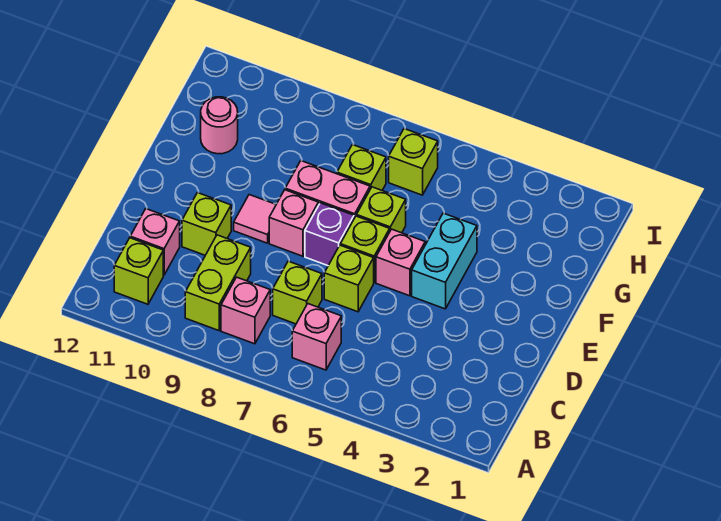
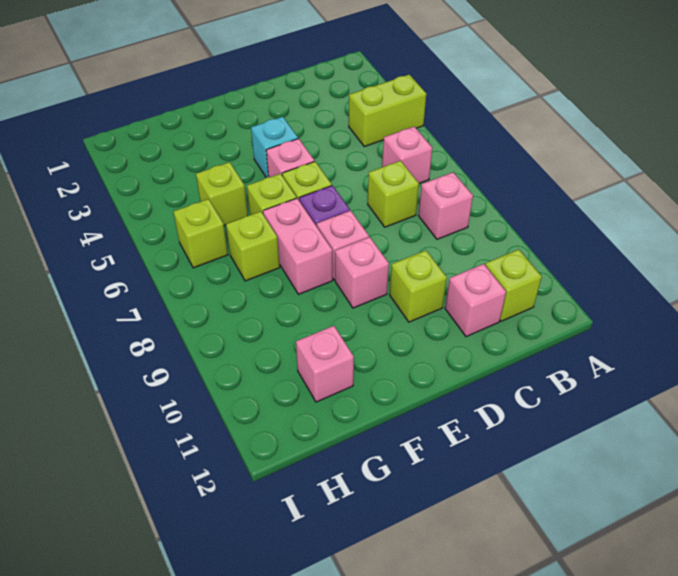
lime brick B9:C9 level 1 -> lime brick A4:B4 level 1
lime brick D6 level 1 -> lime brick G5 level 1
cyan brick E4:F4 level 1 -> cyan brick E4 level 1
pink tile E9 level 1 -> pink brick E9 level 1
pink round brick G11 level 1 -> pink brick G11 level 1

